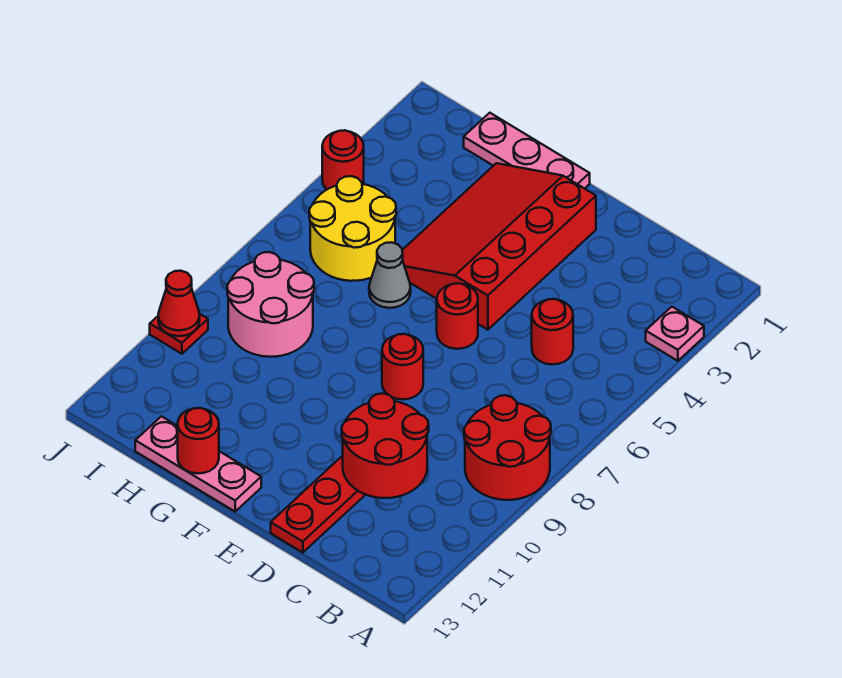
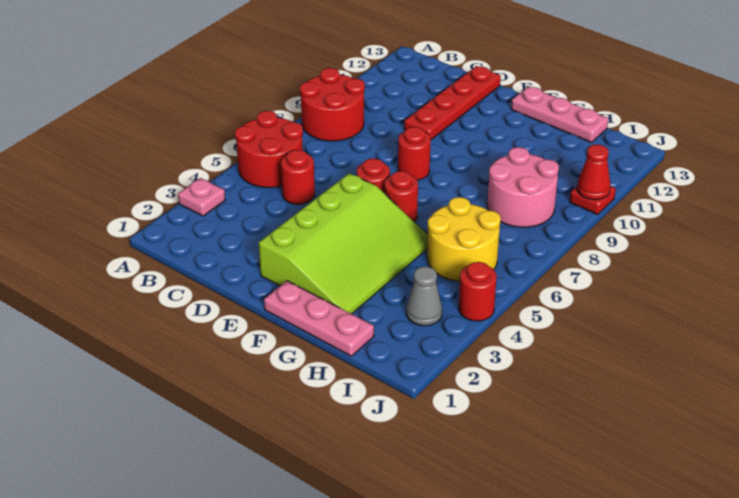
red round brick C10:D11 level 2 -> red round brick A5:B6 level 1
red slope E2:G5 level 1 top E -> lime slope E2:G5 level 1 top E
grey cone G6 level 1 -> grey cone I3 level 1
red round brick G13 level 2 -> red round brick F6 level 1

